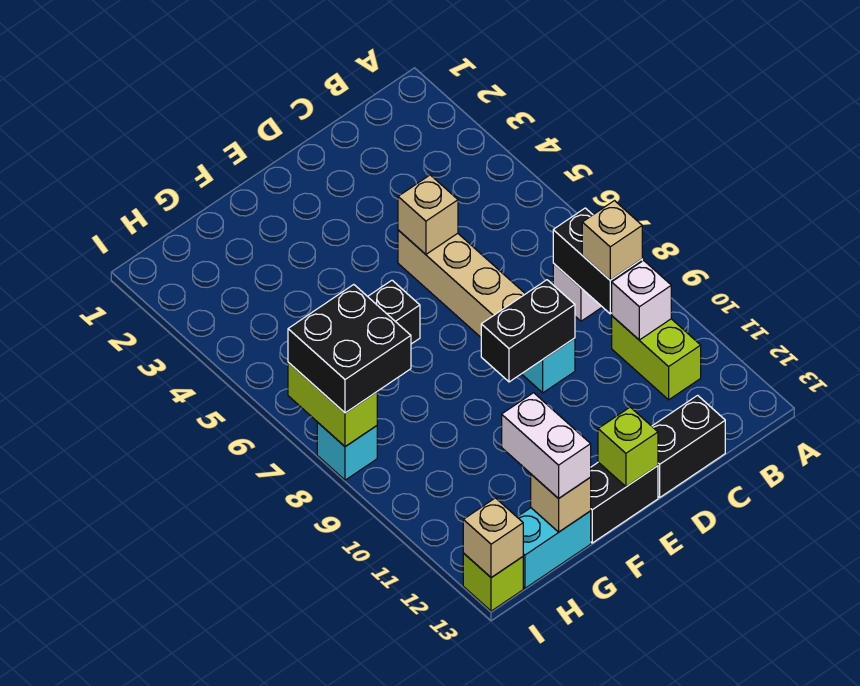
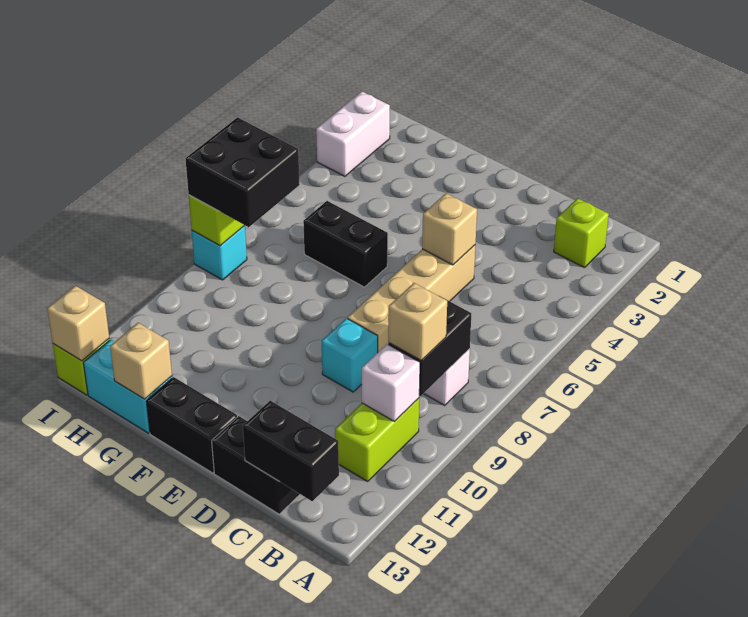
black brick D9:E9 level 2 -> black brick B13:C13 level 2
lime brick E13 level 2 -> lime brick B2 level 1
white brick G12:G13 level 3 -> white brick I2:I3 level 1

